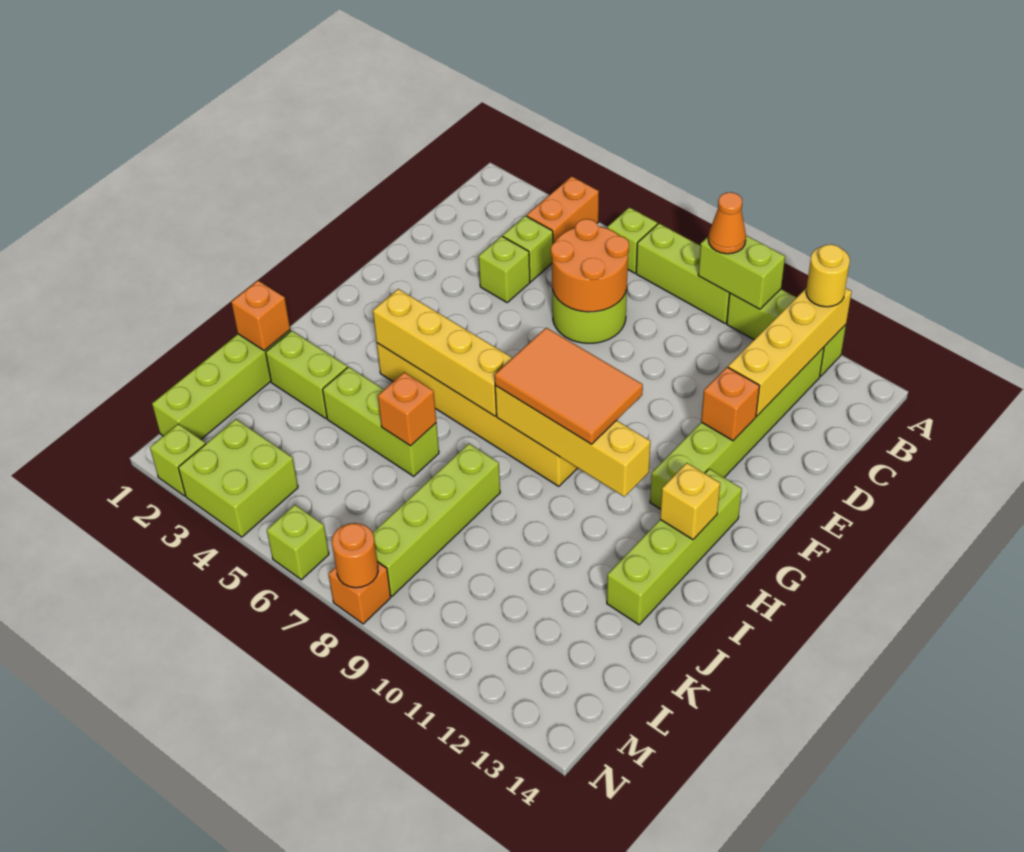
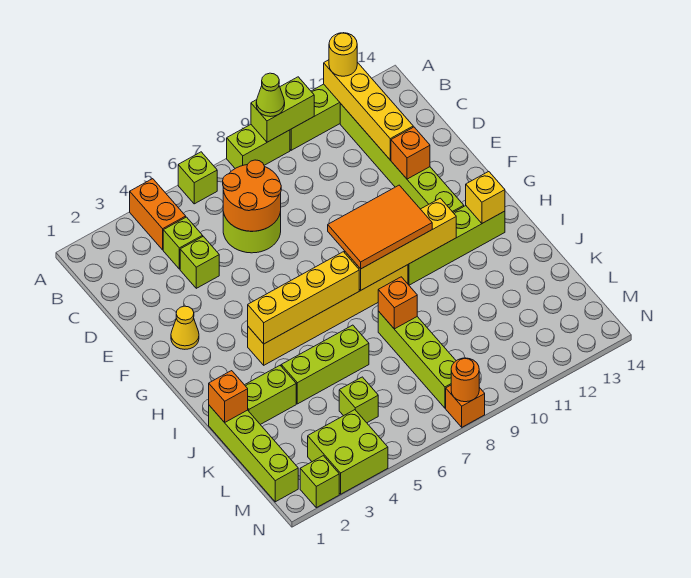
lime brick A7:A9 level 1 -> lime brick A8:A9 level 1
orange cone A9 level 3 -> lime cone A9 level 3
none -> yellow cone F2 level 1
lime brick G13:J13 level 1 -> lime brick H10:H13 level 1
orange brick J6 level 2 -> orange brick J8 level 2
lime brick N6 level 1 -> lime brick L5 level 1

